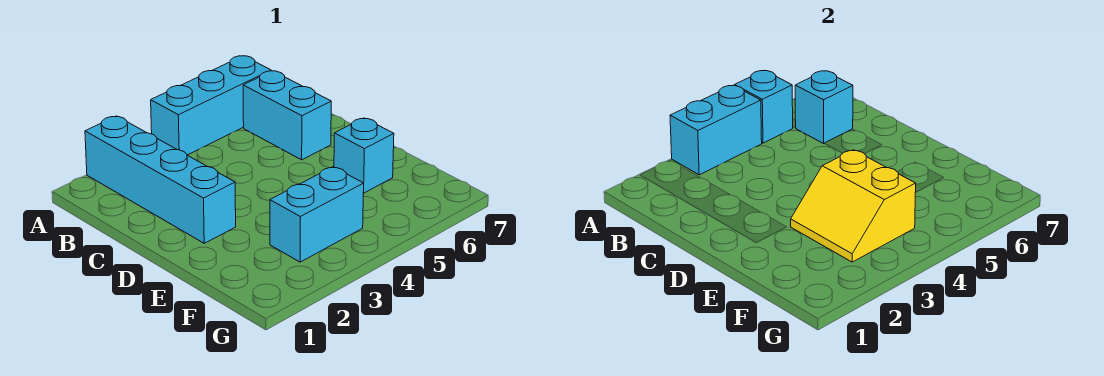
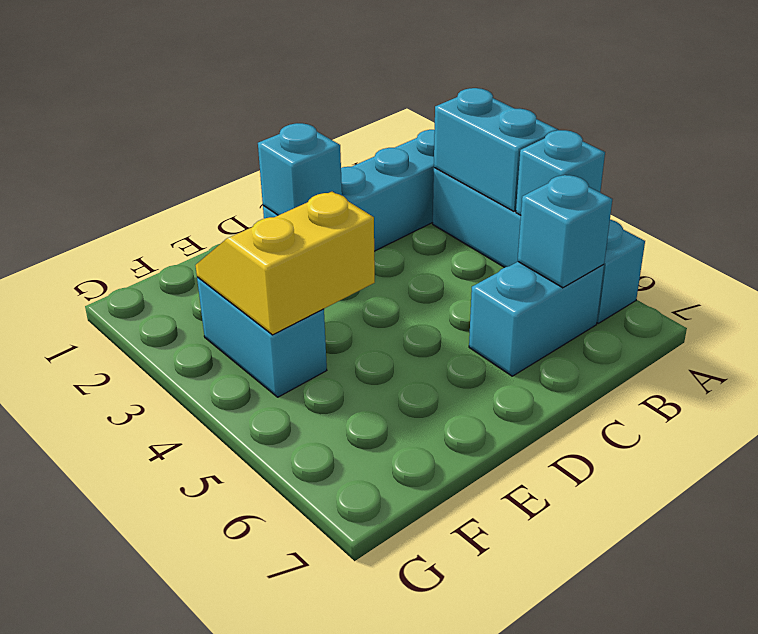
cyan brick A4:A6 level 1 -> cyan brick A3:A6 level 1
cyan brick E6 level 1 -> cyan brick D2 level 2

